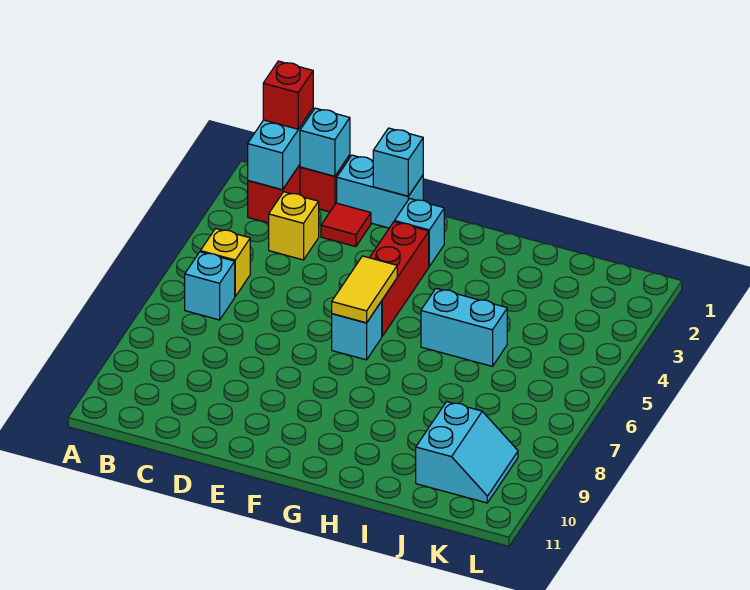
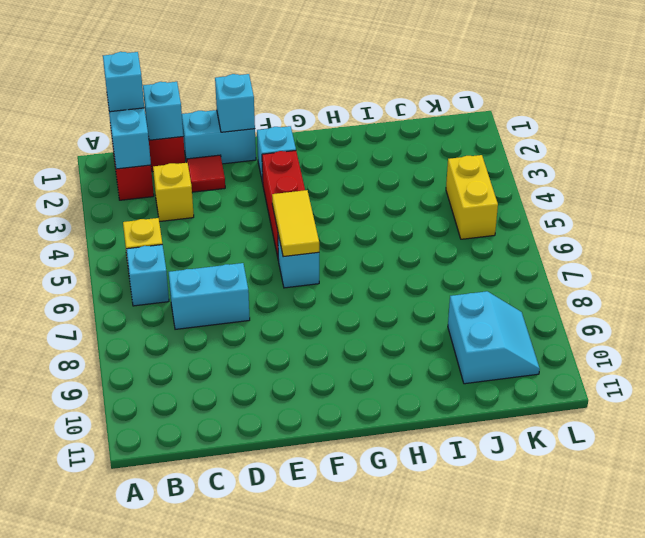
red brick B1 level 3 -> cyan brick B1 level 3
cyan brick H5:I5 level 1 -> cyan brick C7:D7 level 1
none -> yellow brick K4:K5 level 1

